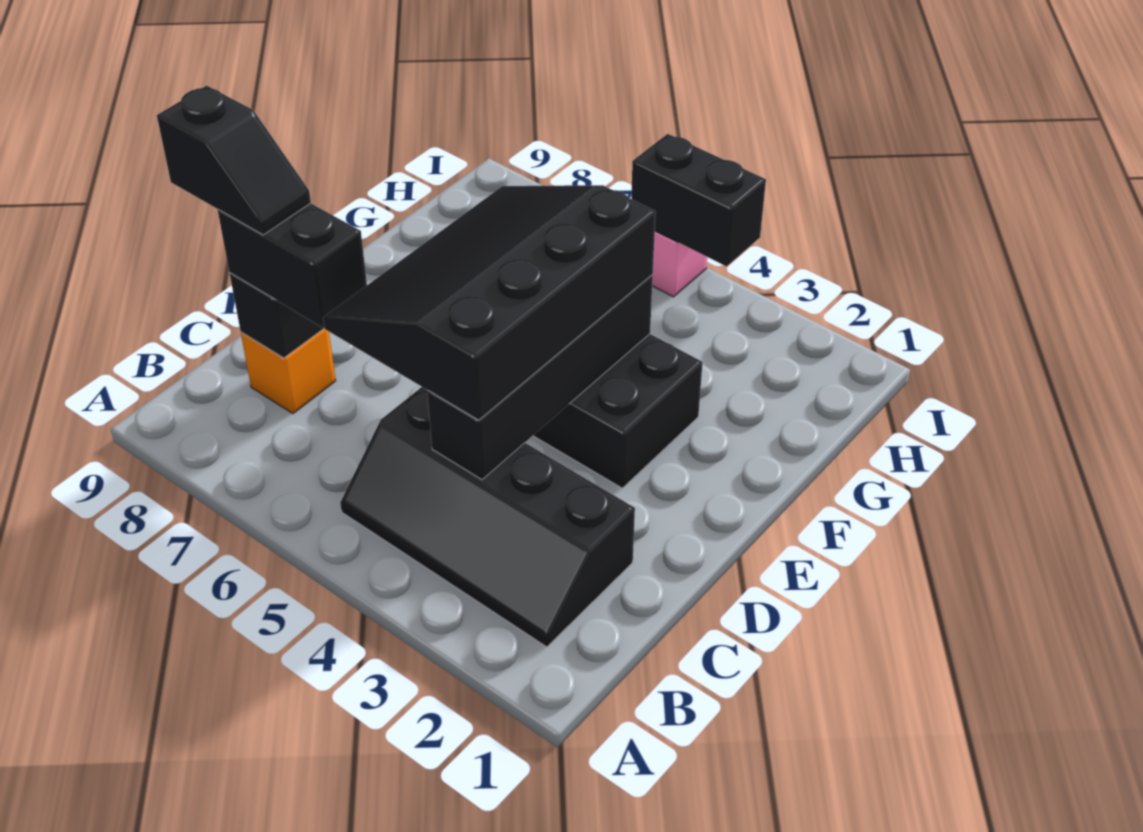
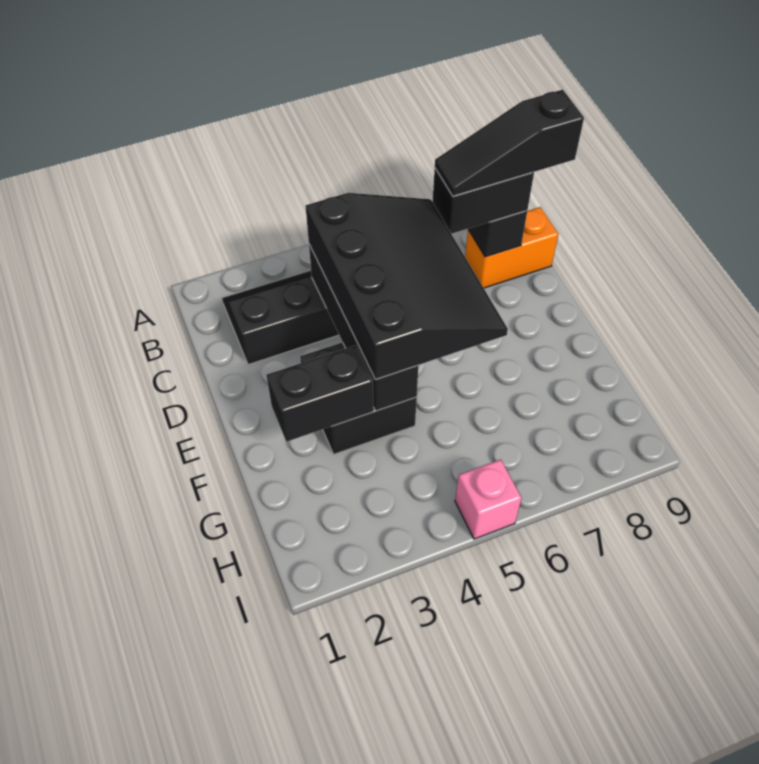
orange brick C8 level 1 -> orange brick C8:C9 level 1
black slope C8:C9 level 4 top 9 -> black slope C7:C9 level 4 top 9
black brick I4:I5 level 2 -> black brick F2:F3 level 2

